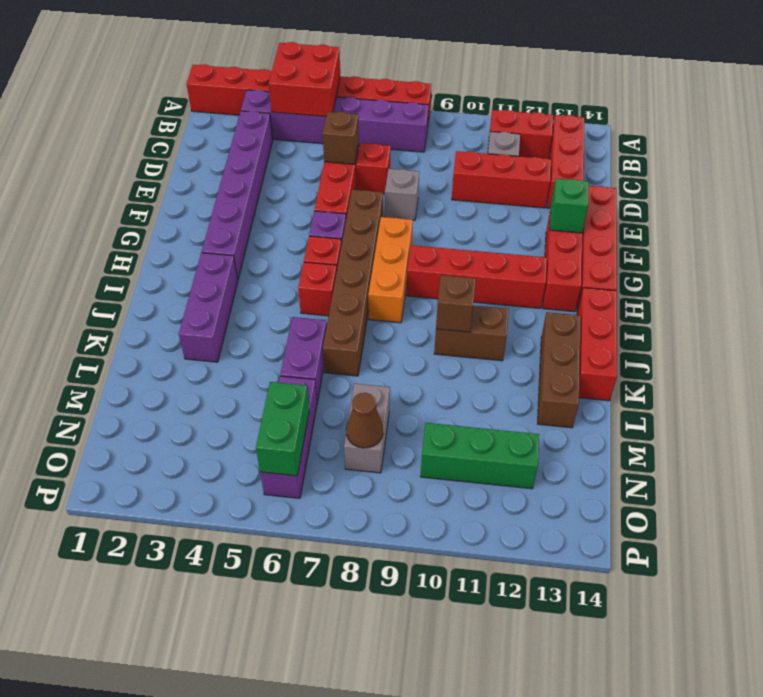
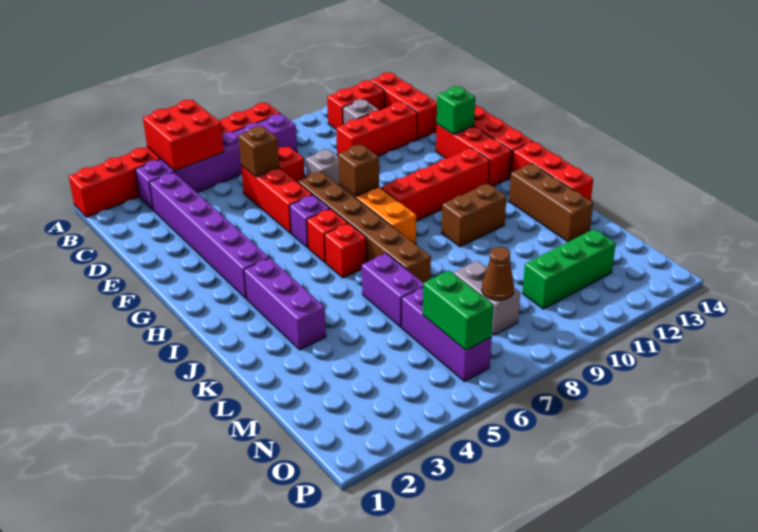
brown brick J10 level 2 -> brown brick G8 level 2

